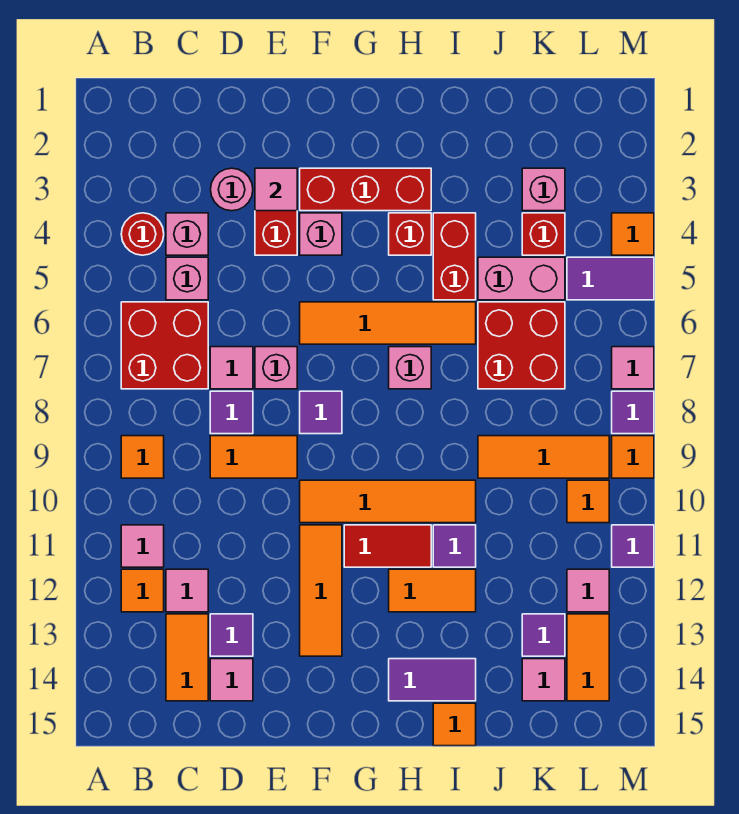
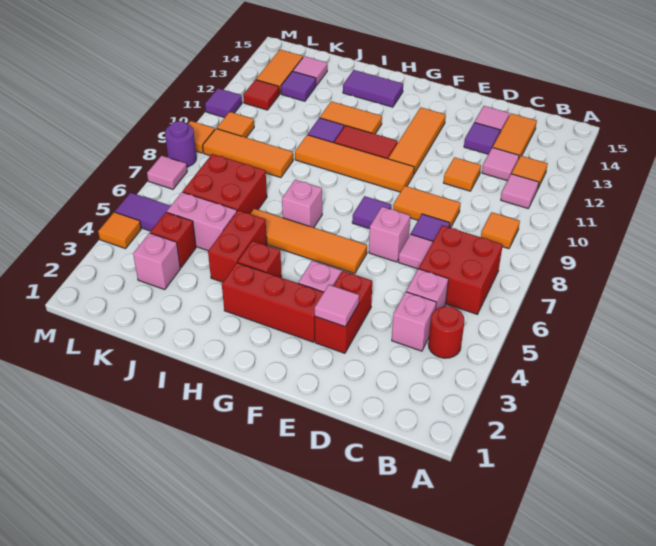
pink round brick D3 level 1 -> none
orange tile I15 level 1 -> orange tile D11 level 1
pink tile L12 level 1 -> red tile L12 level 1
purple tile M8 level 1 -> purple round brick M8 level 1

